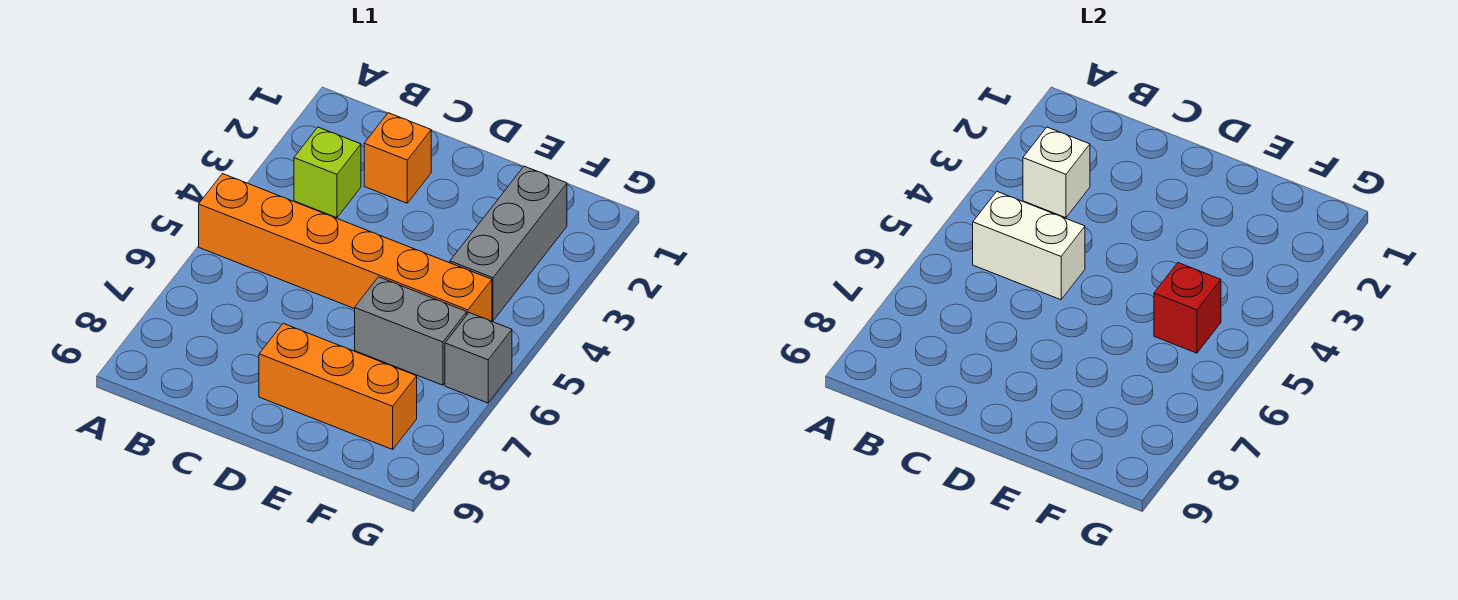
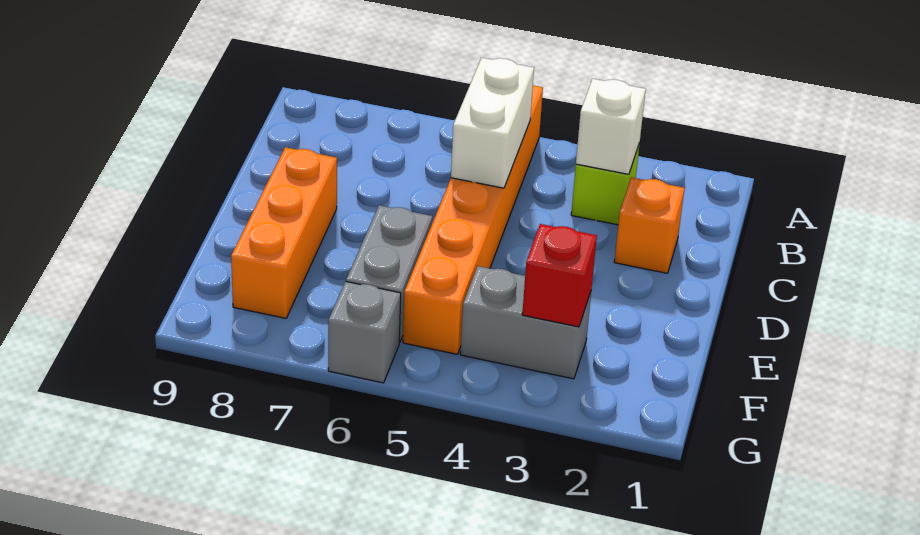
grey brick F2:F4 level 1 -> grey brick F3:F4 level 1
red brick F5 level 2 -> red brick F3 level 2

